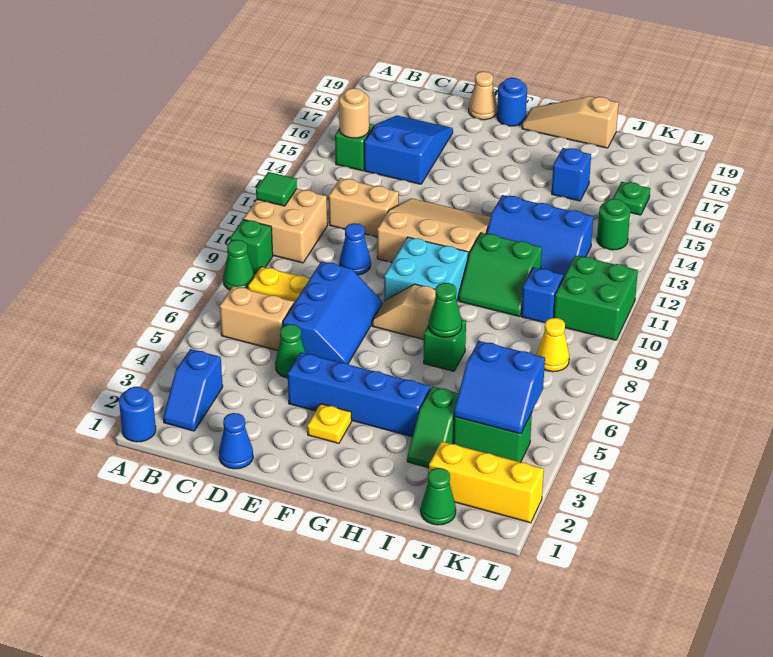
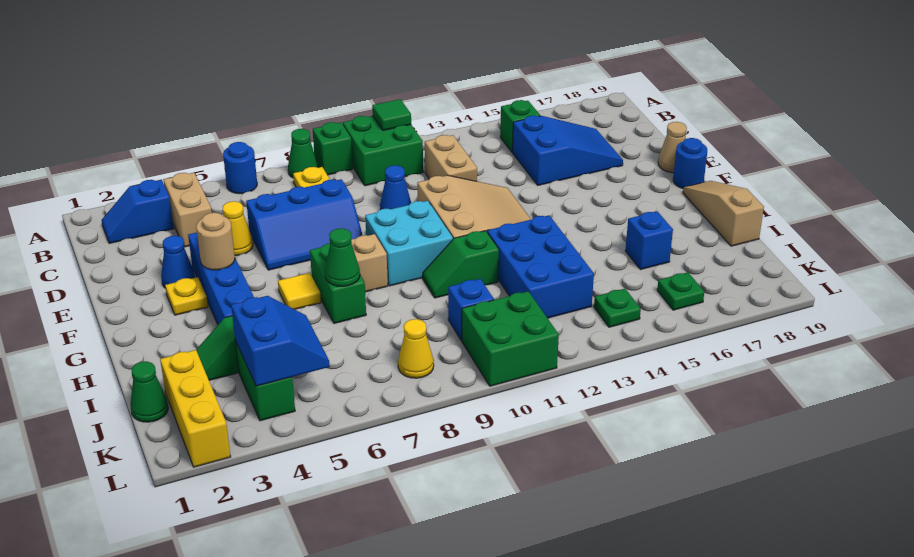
blue round brick A1 level 1 -> blue round brick A6 level 1
tan brick A10:B11 level 1 -> green brick A10:B11 level 1
tan brick B6:C6 level 1 -> tan brick B4:C4 level 1
tan round brick B15 level 2 -> tan round brick F4 level 2
blue cone D1 level 1 -> blue cone E3 level 1
green cone D5 level 1 -> yellow cone D5 level 1
none -> yellow tile G6 level 1
green brick H7 level 1 -> green brick G7:H7 level 1
green slope H10:I11 level 1 top 11 -> green slope H10:H11 level 1 top 11
blue slope H12:J13 level 1 top 13 -> blue brick H12:J13 level 1
blue slope J4:K5 level 2 top 5 -> blue slope J4:K5 level 2 top 4
green round brick K14 level 1 -> green plate K14 level 1

